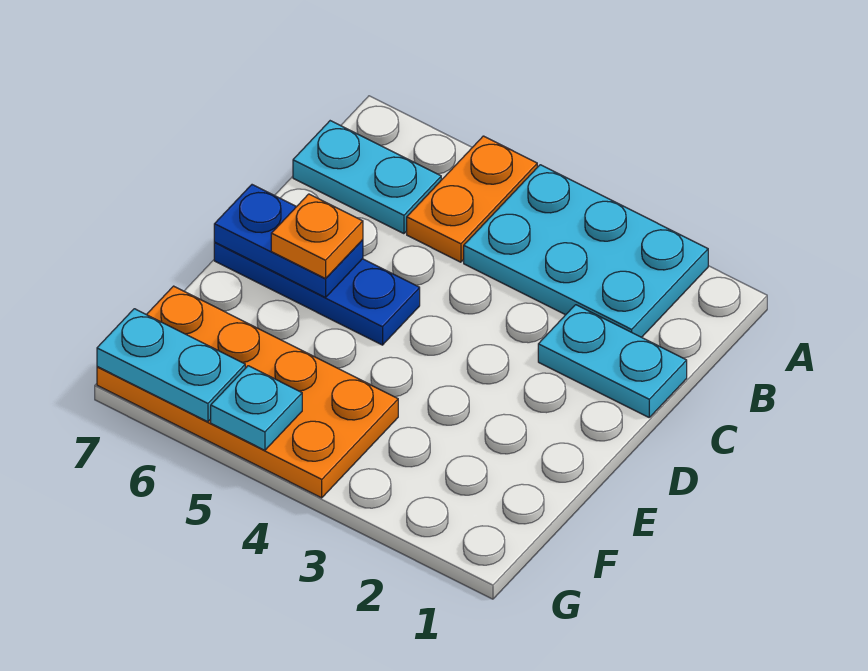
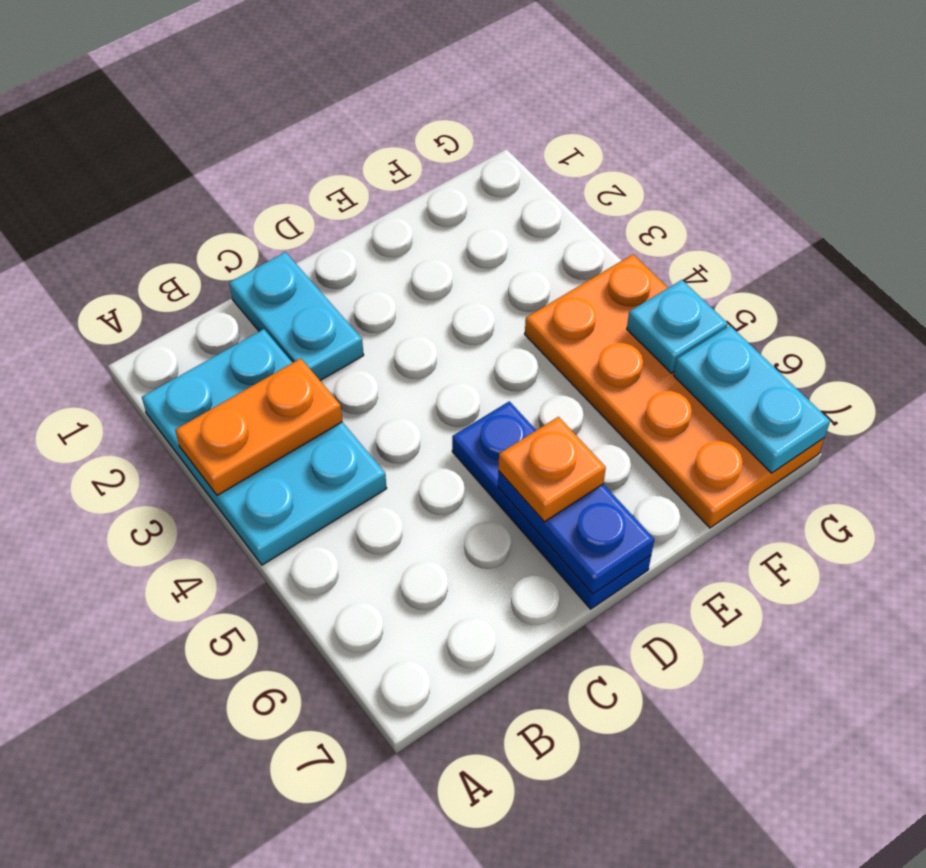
orange plate A5:B5 level 1 -> orange plate A3:B3 level 2
cyan plate B6:B7 level 1 -> none

